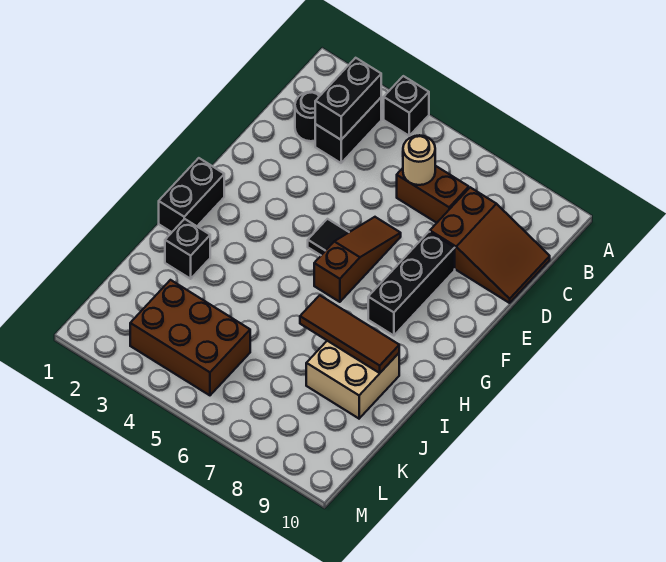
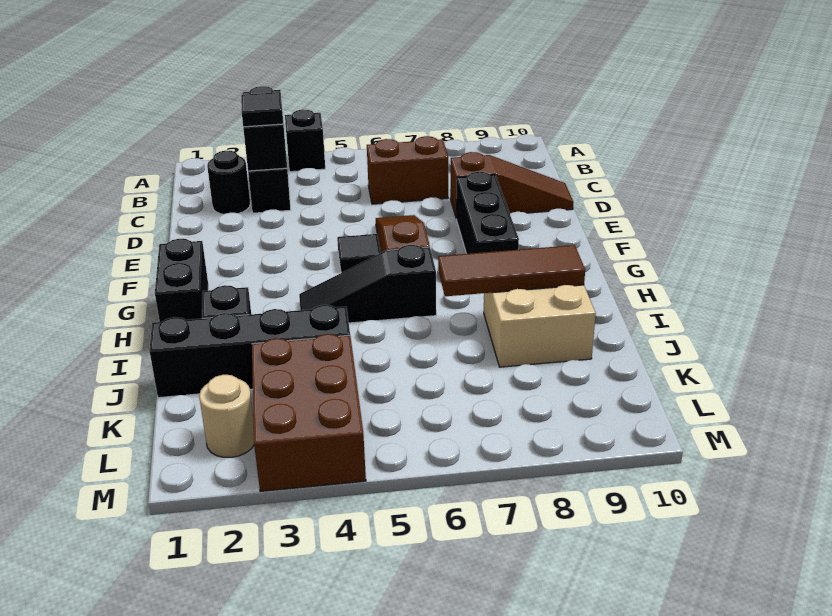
none -> black tile C3 level 3
tan round brick C6 level 2 -> tan round brick L2 level 1
brown slope C8:D10 level 1 top 8 -> brown slope D8:D10 level 1 top 8
none -> black slope H4:H6 level 1 top 6
none -> black brick J1:J4 level 1
brown brick K3:L5 level 1 -> brown brick K3:M4 level 1

